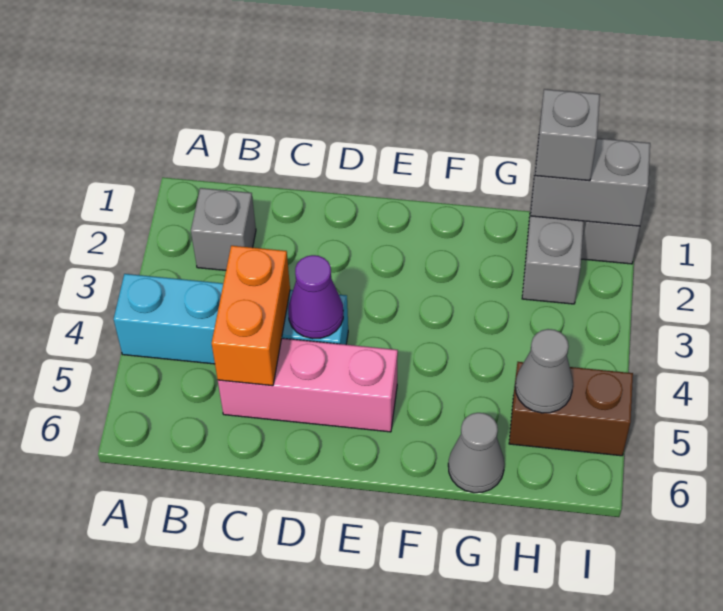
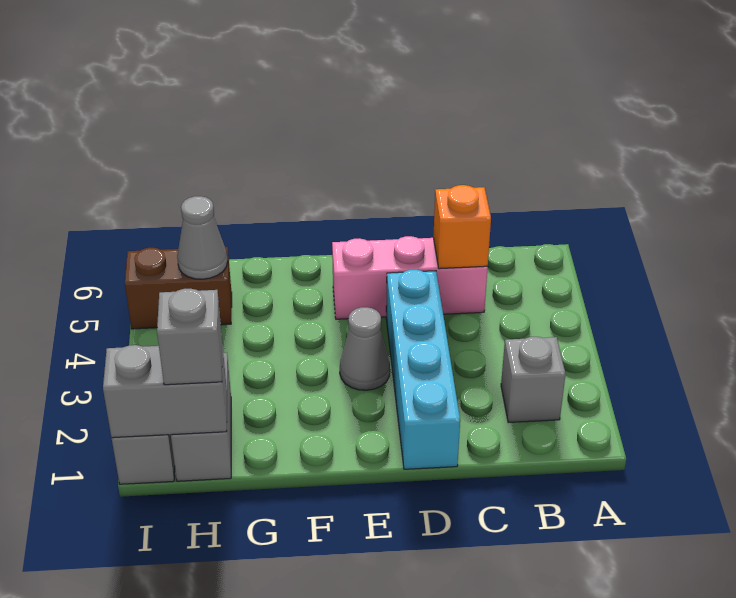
cyan brick A4:D4 level 1 -> cyan brick D1:D4 level 1
orange brick C4:C5 level 2 -> orange brick C5 level 2
purple cone D4 level 2 -> none
grey cone G6 level 1 -> grey cone E3 level 1

